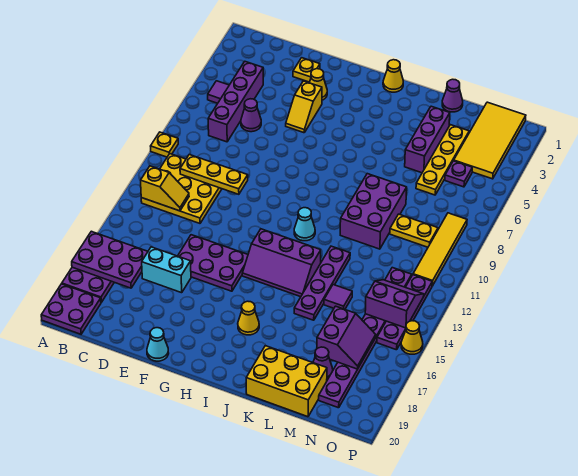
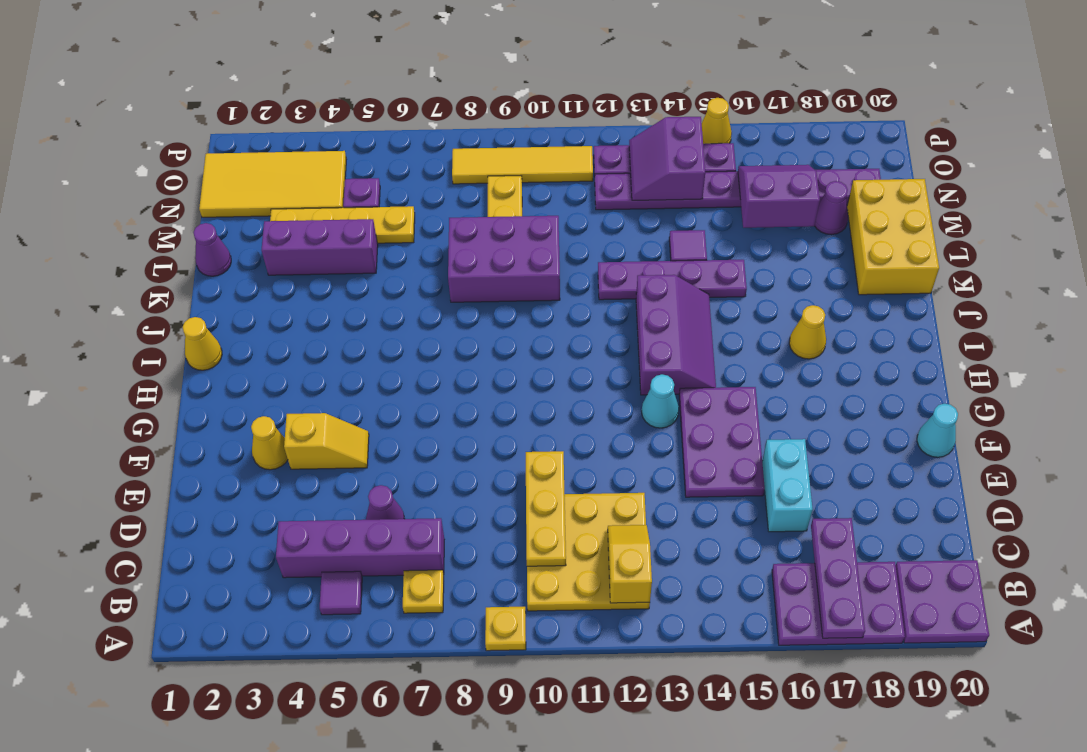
purple plate A16:C17 level 2 -> purple plate A17:C17 level 2
yellow plate E2 level 1 -> yellow plate B7 level 1
cyan cone I11 level 1 -> cyan cone G13 level 1

